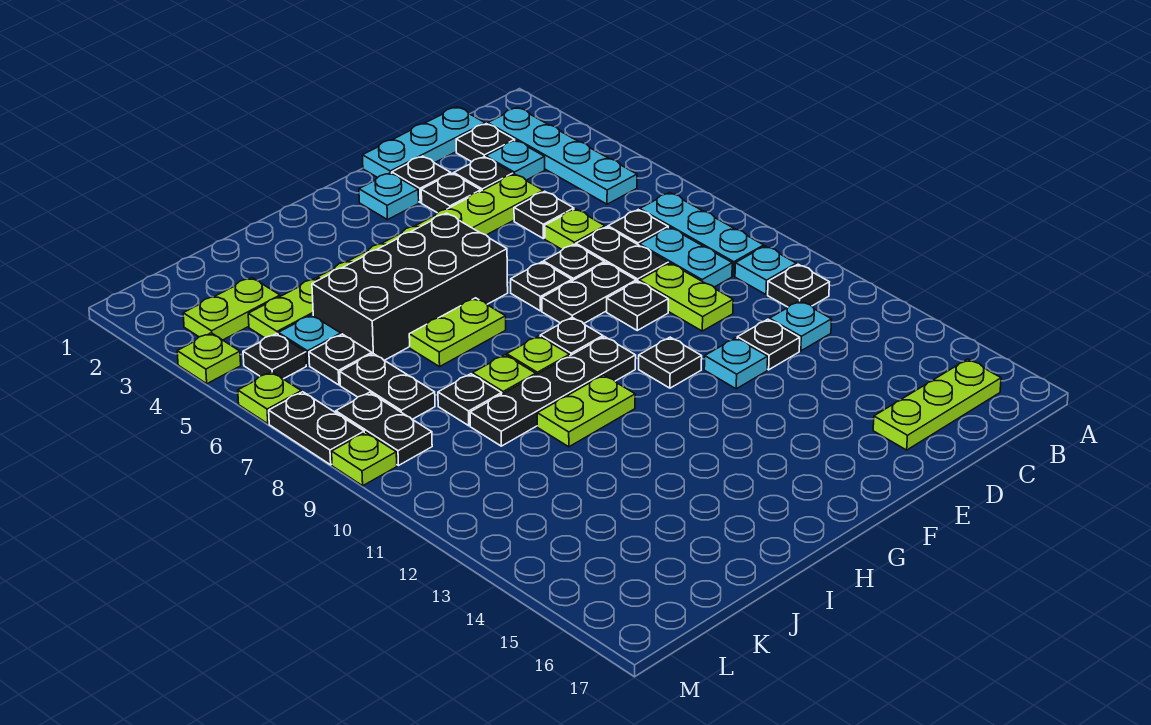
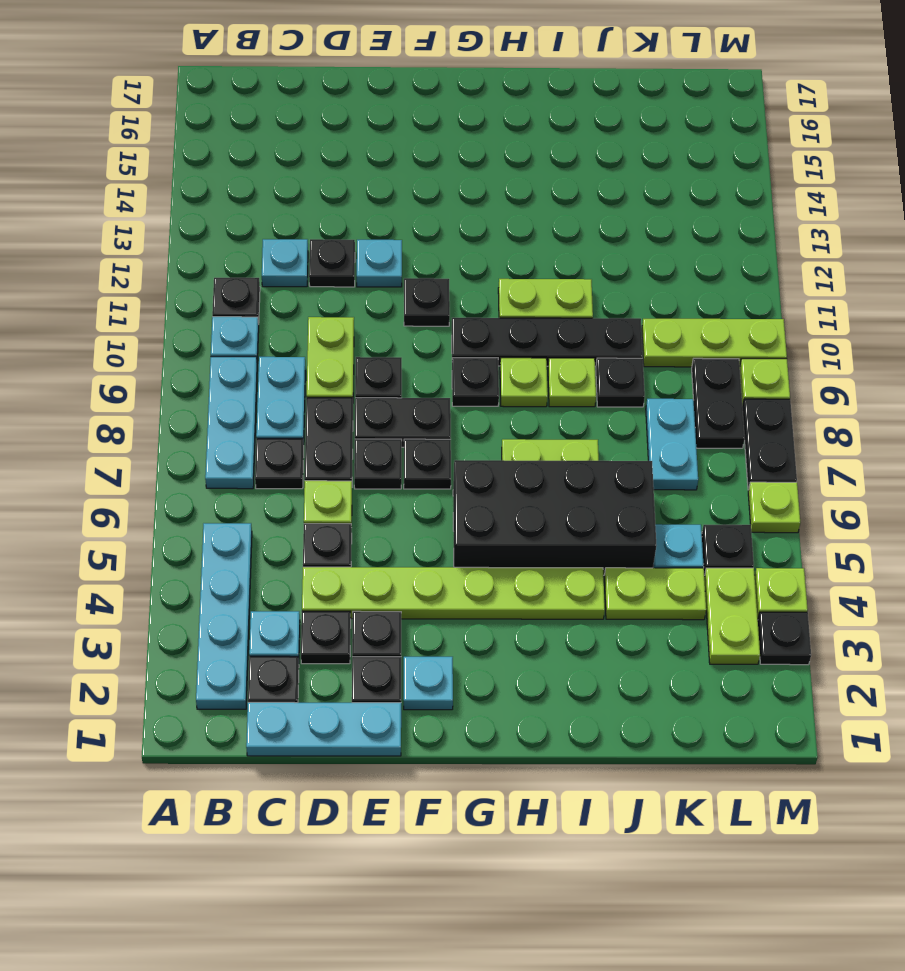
lime plate B16:D16 level 1 -> lime plate K10:M10 level 1
lime plate K3:L3 level 1 -> lime plate L3:L4 level 1
black plate K6 level 1 -> black plate M3 level 1
black plate K7:K8 level 1 -> cyan plate K7:K8 level 1

